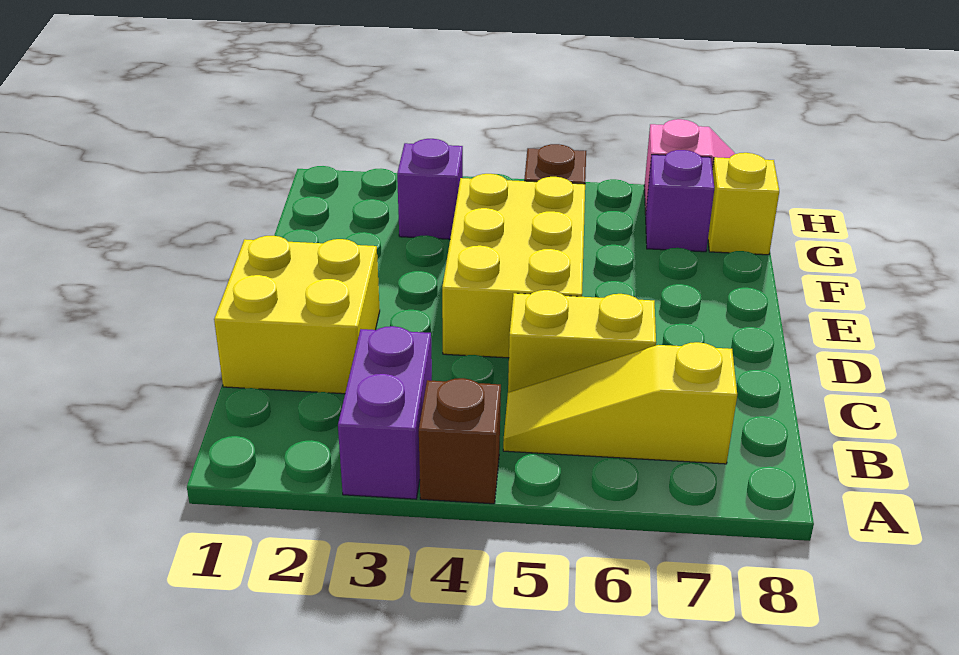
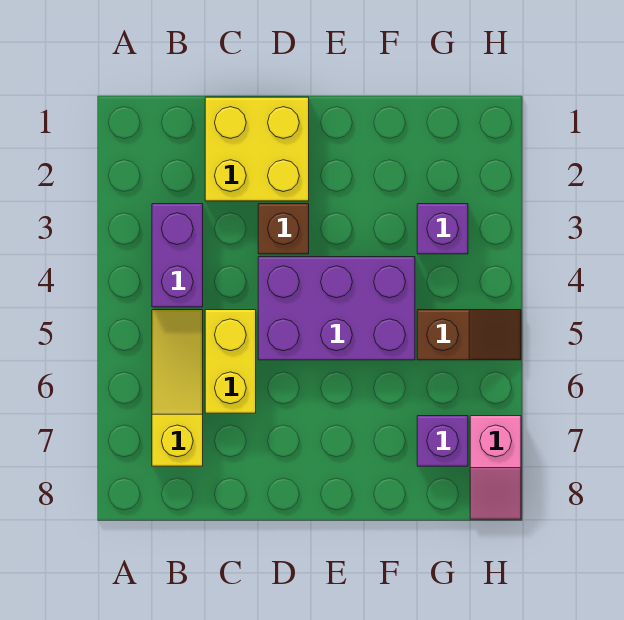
purple brick A3:B3 level 1 -> purple brick B3:B4 level 1
brown brick A4 level 1 -> brown brick D3 level 1
yellow brick D4:F5 level 1 -> purple brick D4:F5 level 1
yellow brick G8 level 1 -> none

